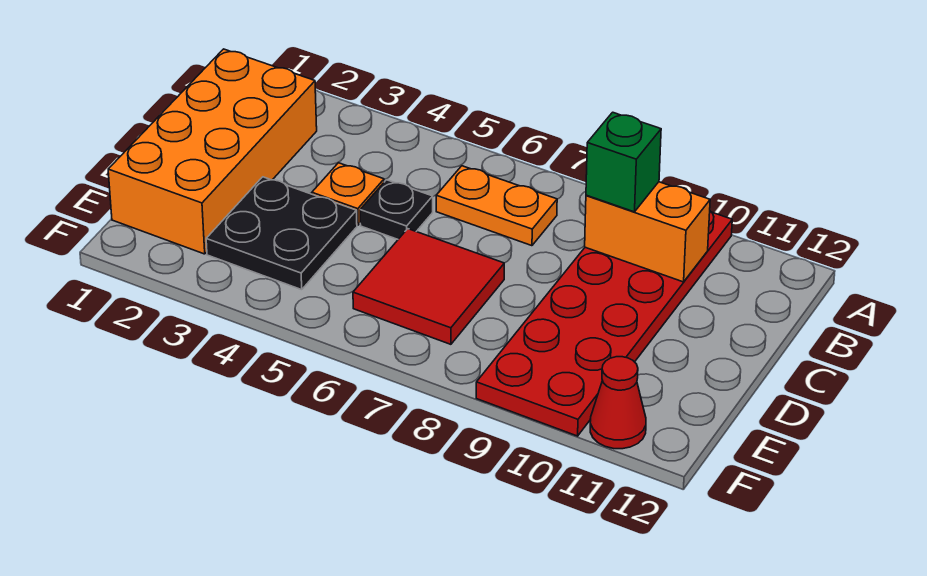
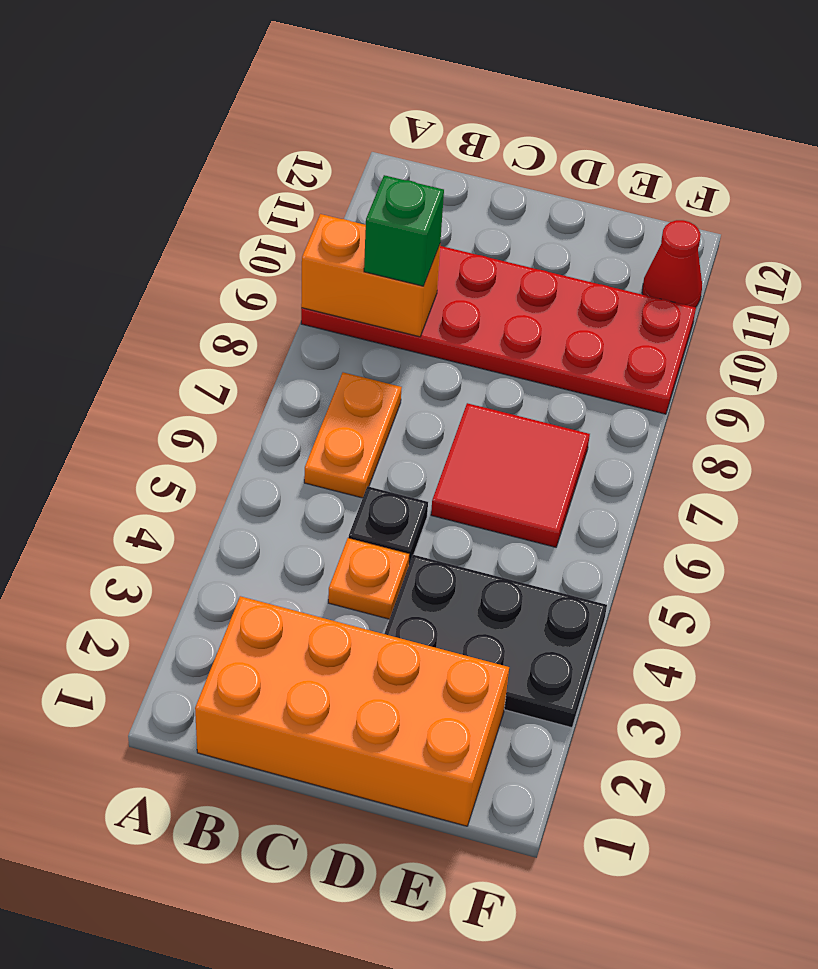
orange brick B9:B10 level 2 -> orange brick A9:B9 level 2
black plate D3:E4 level 1 -> black plate D3:F4 level 1

